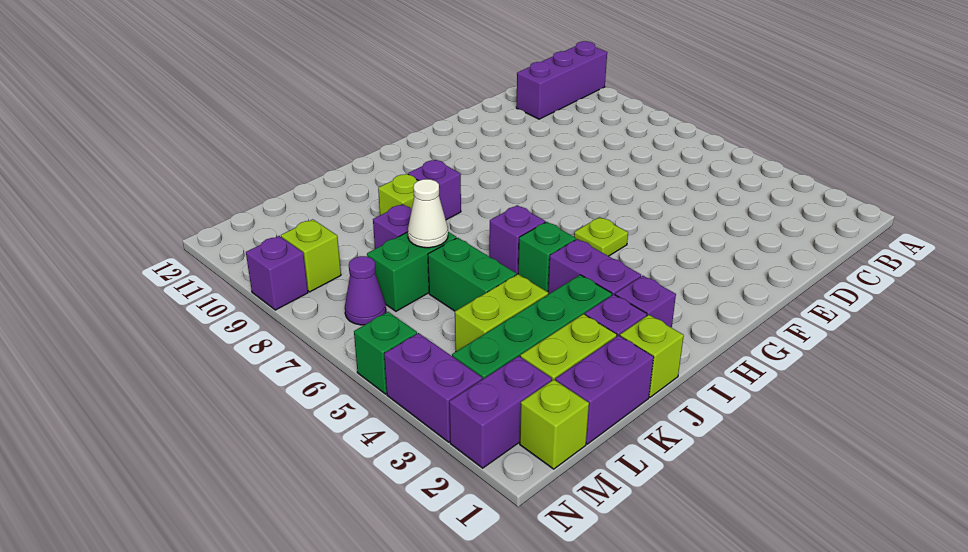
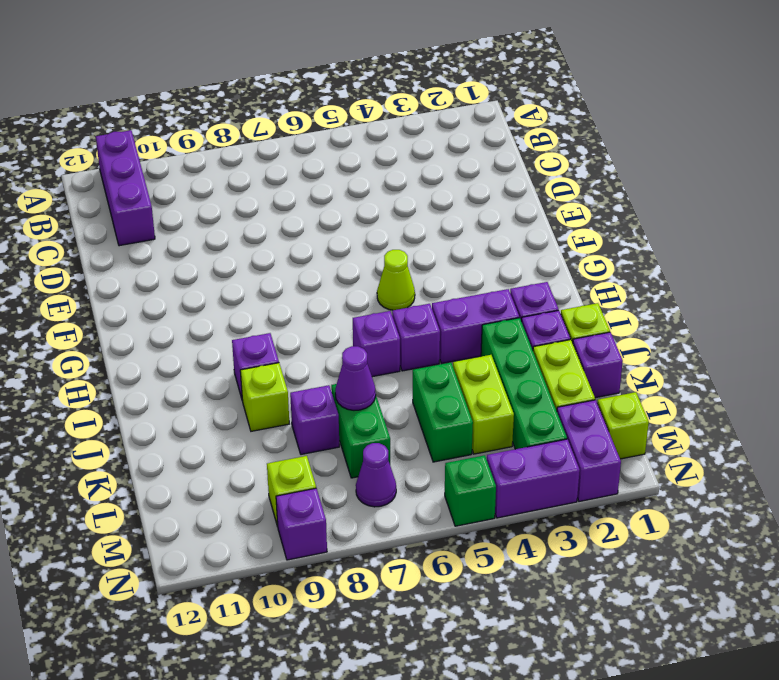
lime plate G5 level 1 -> lime cone G5 level 1
green brick I5 level 1 -> purple brick I5 level 1
purple brick K1:L1 level 1 -> purple brick K1 level 1
green brick K5:K6 level 1 -> green brick K5:L5 level 1
white cone K7 level 2 -> purple cone K7 level 2

